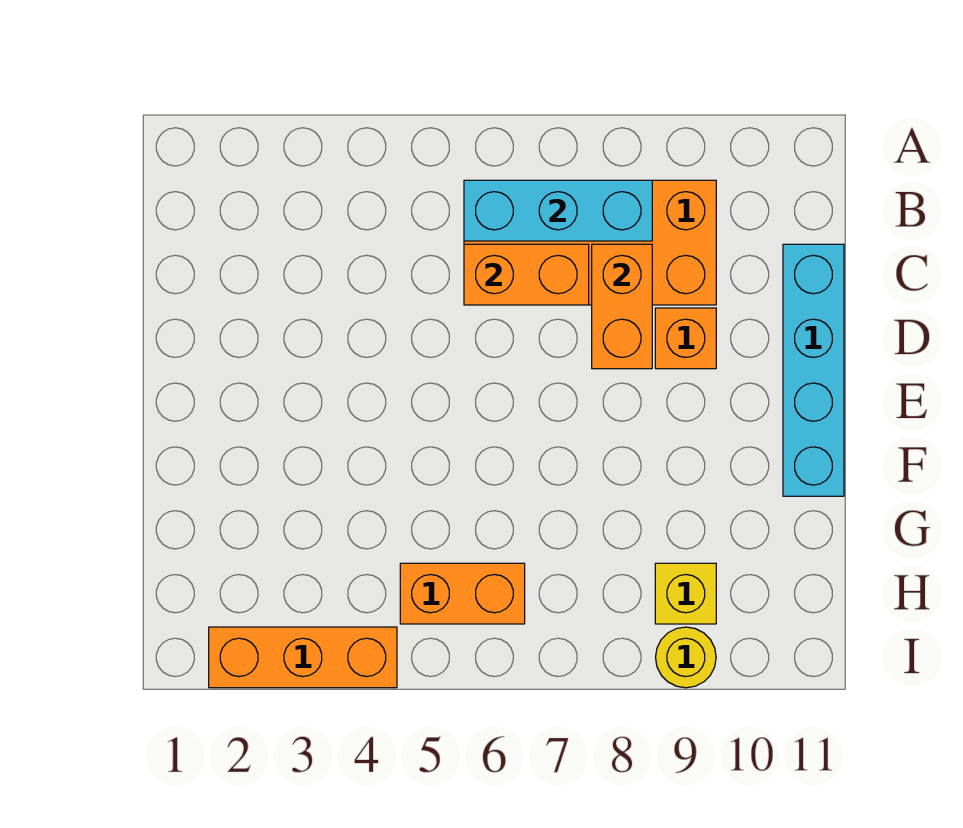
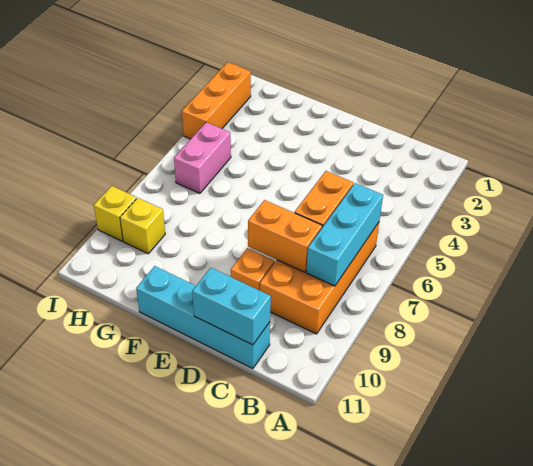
none -> cyan brick C11:D11 level 2
orange brick H5:H6 level 1 -> pink brick H5:H6 level 1
yellow round brick I9 level 1 -> yellow brick I9 level 1

